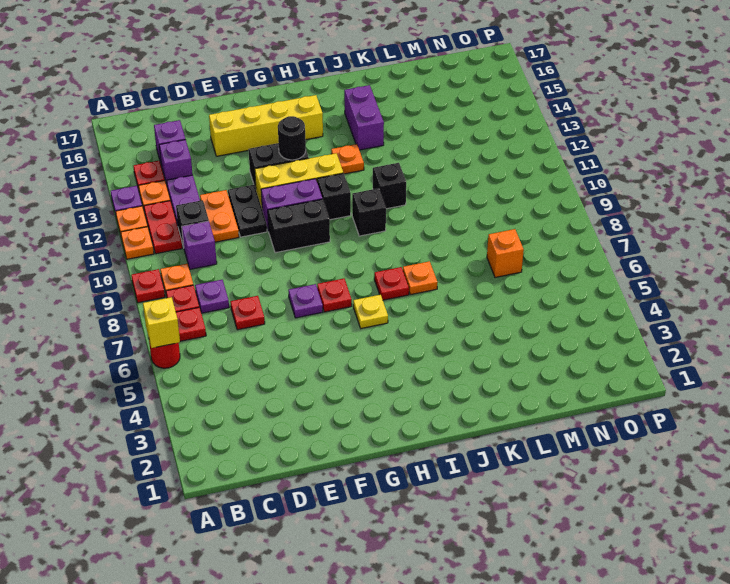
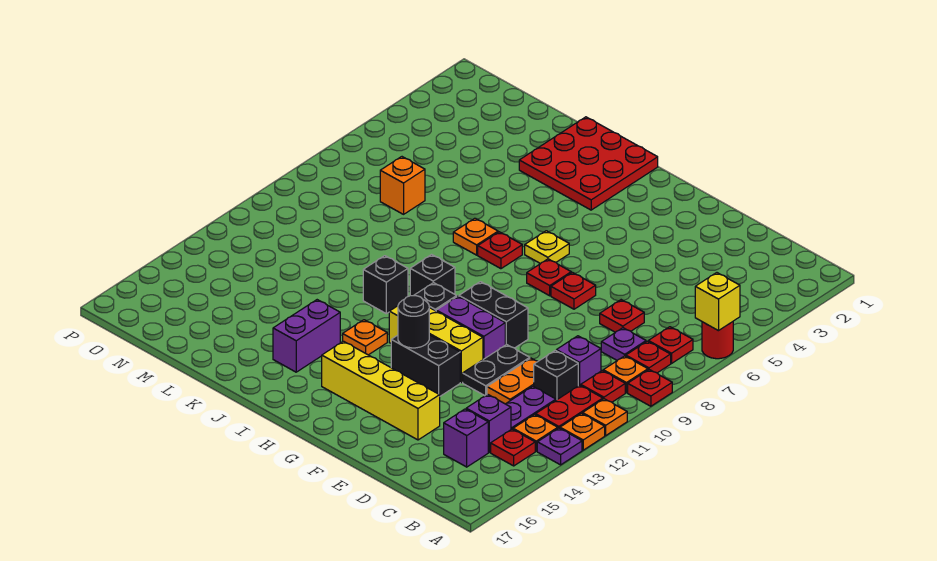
none -> red plate B10 level 1
purple plate F7 level 1 -> red plate F7 level 1
none -> red plate I1:K3 level 1

